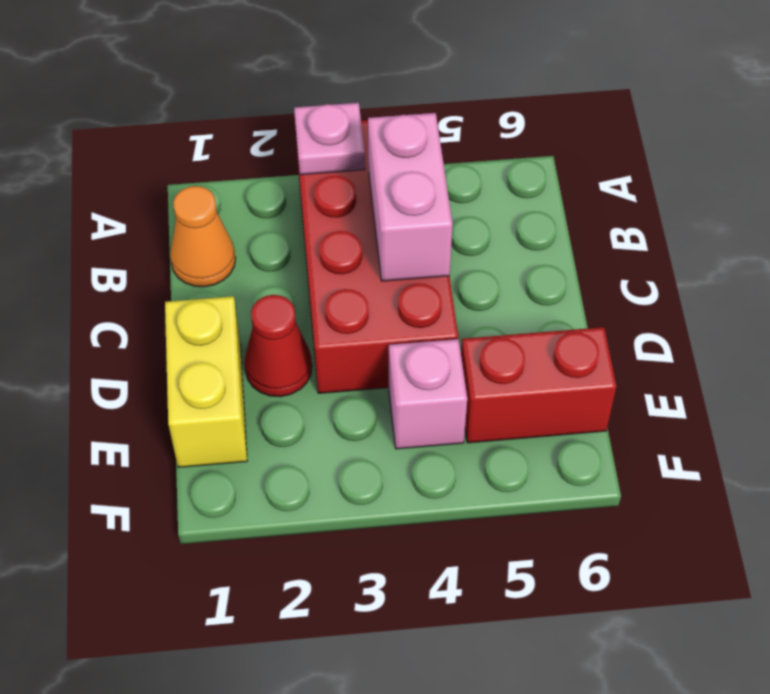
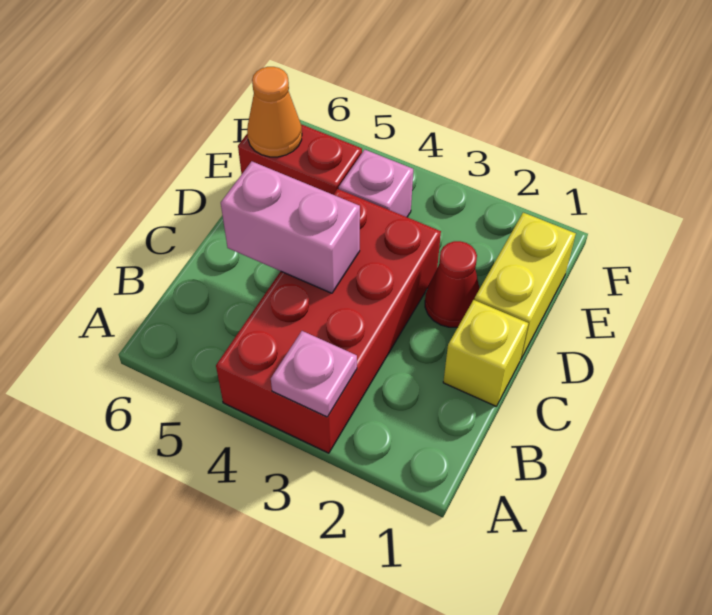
orange cone B1 level 1 -> orange cone E6 level 2
pink brick B4:C4 level 2 -> pink brick C4:C5 level 2
none -> yellow brick C1 level 1

